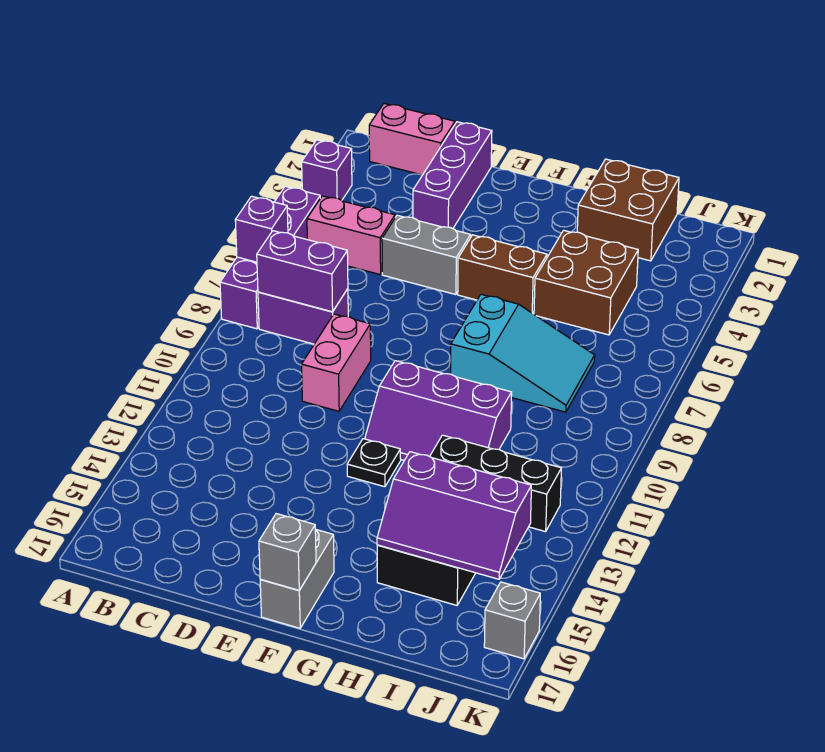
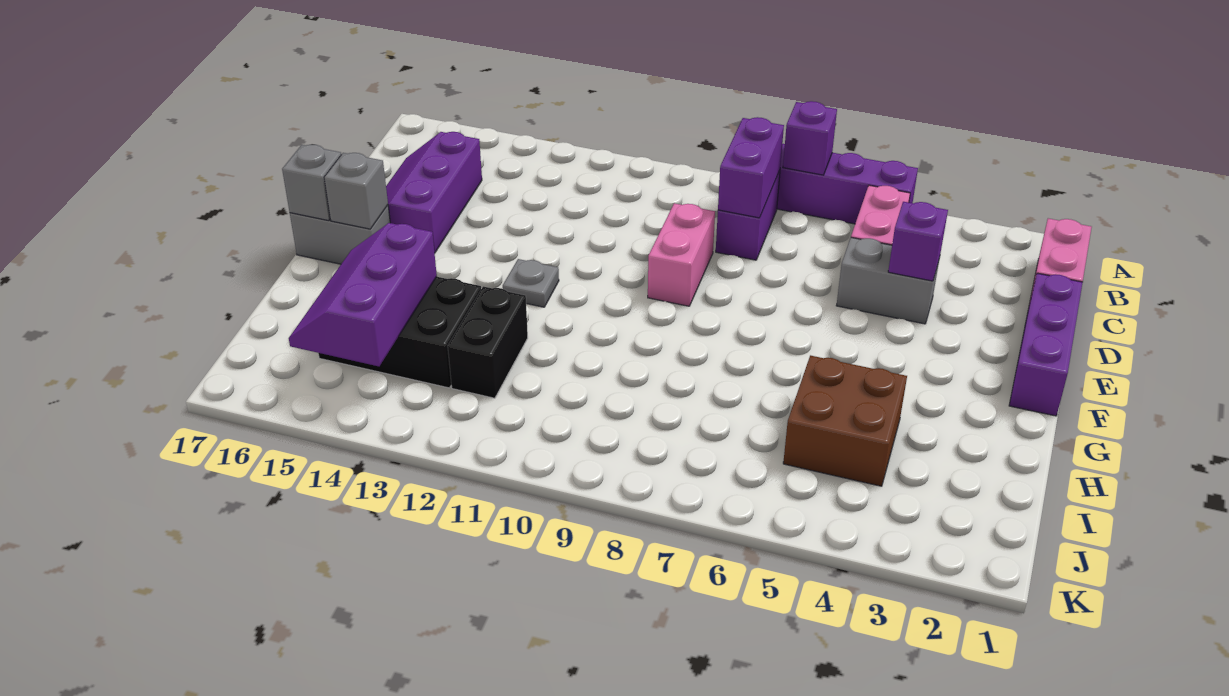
purple brick A3 level 1 -> purple brick D4 level 2
purple brick D1:D3 level 1 -> purple brick D1:F1 level 1
grey brick D5:E5 level 1 -> grey brick D4:D5 level 1
pink brick D9:D10 level 1 -> pink brick D9:E9 level 1
brown brick F5:G5 level 1 -> none
purple slope F10:H11 level 1 top 10 -> purple slope C15:E16 level 1 top 15
black plate F12 level 1 -> grey plate F12 level 1
cyan slope G7:I8 level 1 top G -> none
brown brick H1:I2 level 1 -> none
black brick H12:J12 level 1 -> black brick H12:I12 level 1
grey brick K16 level 1 -> grey brick F16 level 2

